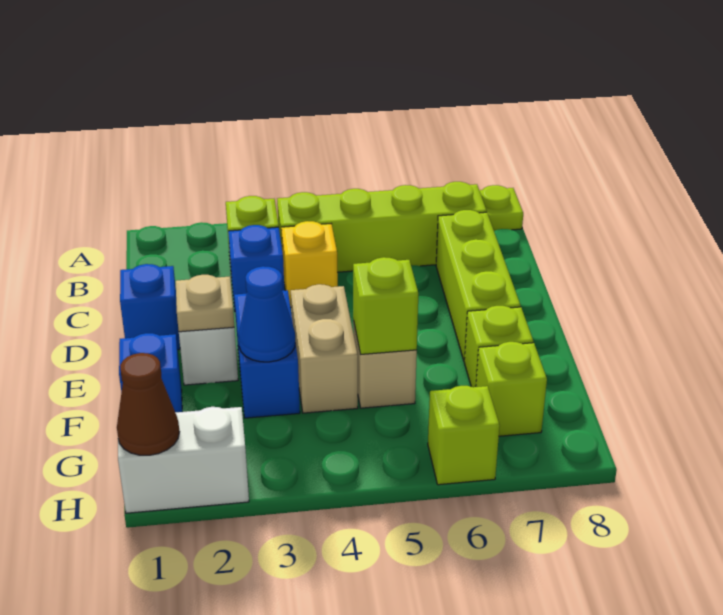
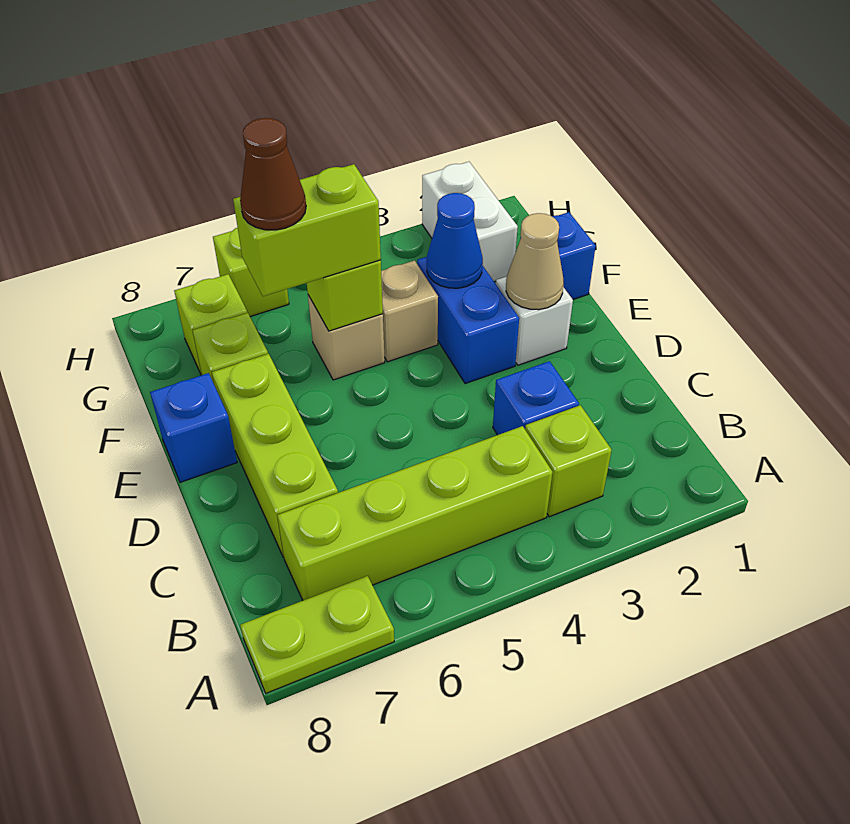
yellow brick C4 level 1 -> none
blue brick D1 level 1 -> blue brick E8 level 1
tan plate E2 level 2 -> tan cone E2 level 2
tan brick E4:F4 level 1 -> tan brick F4 level 1
none -> lime brick F5:F6 level 3
white brick H1:H2 level 1 -> white brick G2:H2 level 1
brown cone H1 level 2 -> brown cone F6 level 4

